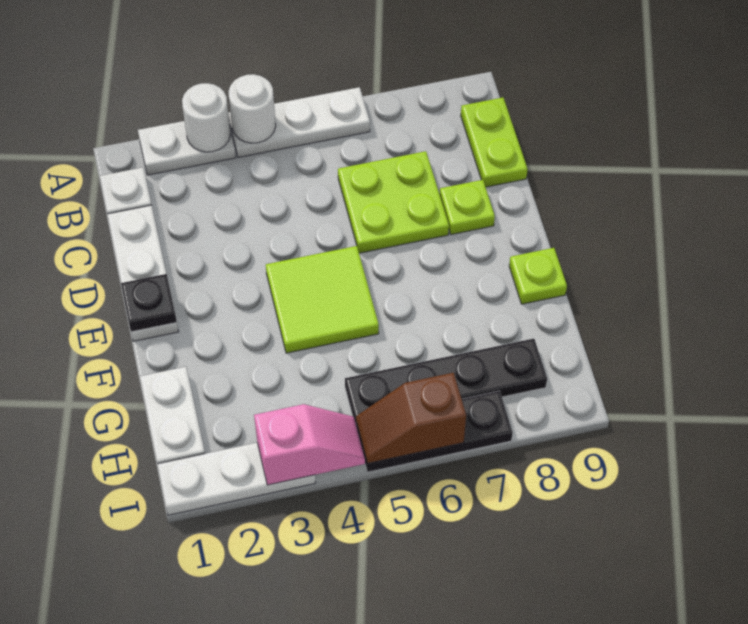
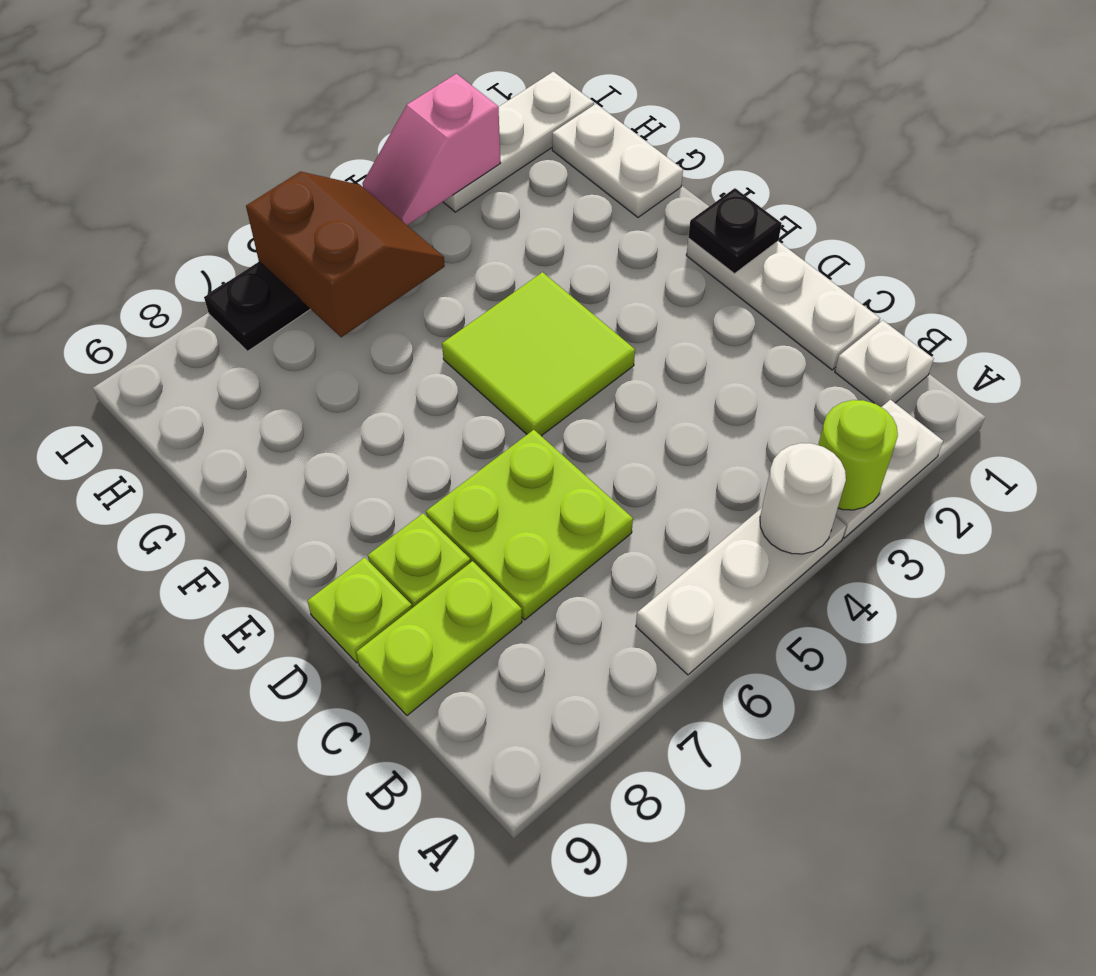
white round brick A3 level 2 -> lime round brick A3 level 2
lime plate B9:C9 level 1 -> lime plate C8:C9 level 1
lime plate F9 level 1 -> lime plate D9 level 1
black plate H5:H8 level 1 -> none
brown slope I5:I6 level 2 top 6 -> brown slope H5:I6 level 2 top 6

